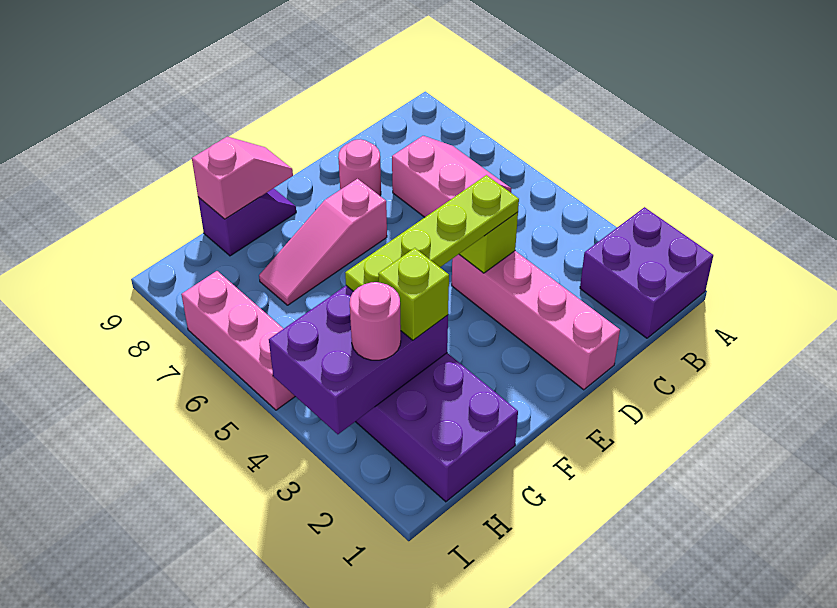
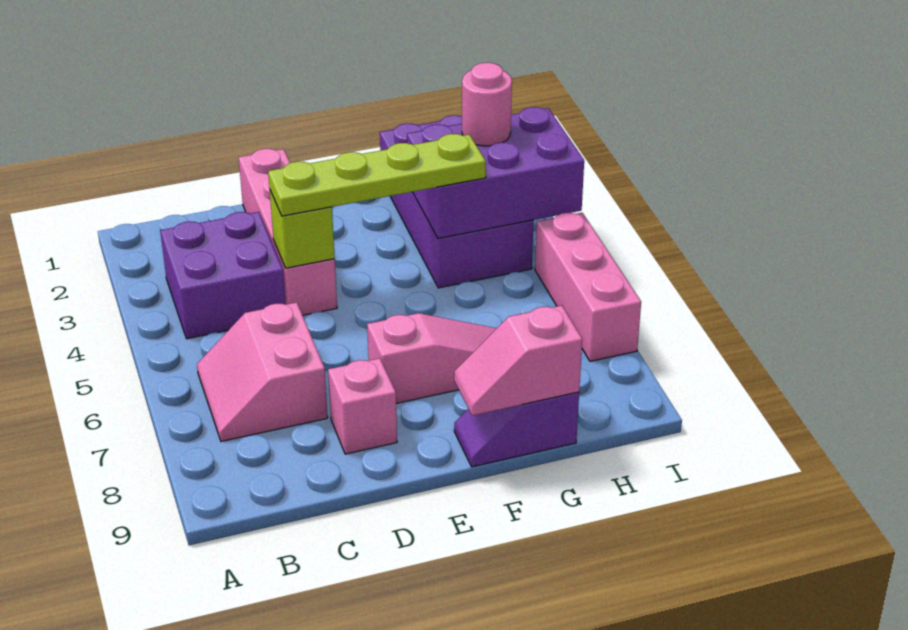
purple brick A1:B2 level 1 -> purple brick B3:C4 level 1
pink round brick D8 level 1 -> pink brick D8 level 1
lime brick G3 level 3 -> none

